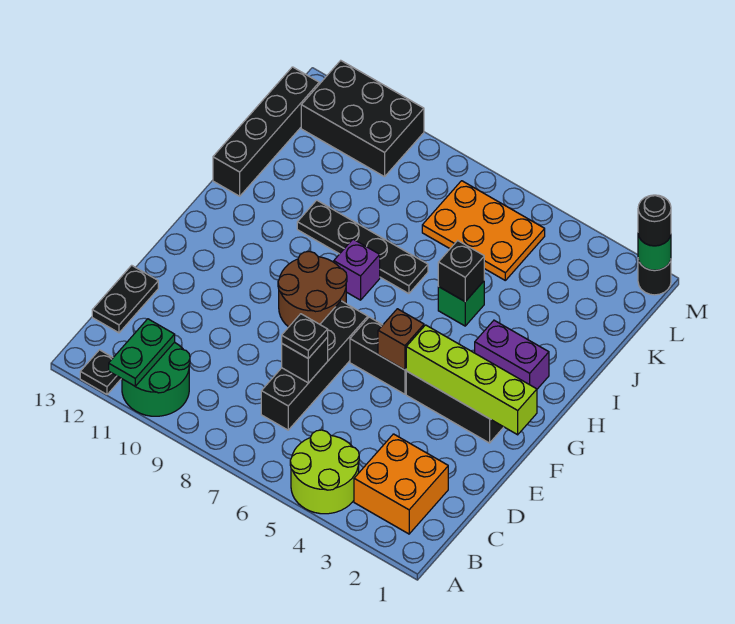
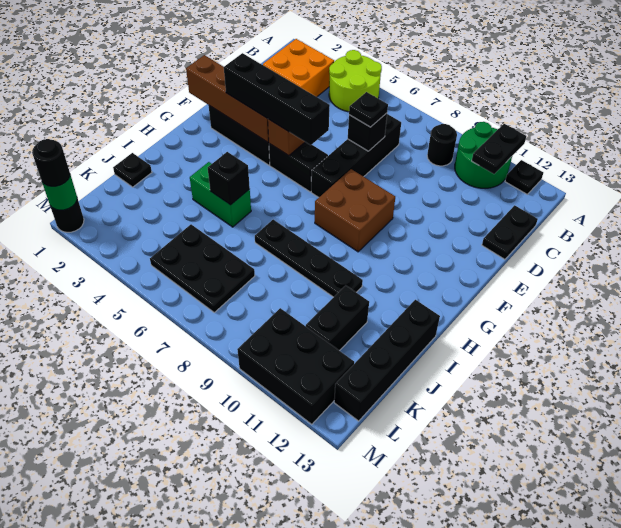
green plate A11:B11 level 2 -> black plate A11:B11 level 2
none -> black round brick B9 level 1
lime brick F1:F4 level 2 -> brown brick F1:F4 level 2
none -> black brick F3:F6 level 3
brown round brick F8:G9 level 1 -> brown brick F8:G9 level 1
purple brick H2:H3 level 1 -> none
purple brick H8 level 1 -> none
green brick I5 level 1 -> green brick I4:I5 level 1
none -> black plate J1 level 1
none -> black brick J11:K11 level 1
orange plate K5:L7 level 1 -> black plate K5:L7 level 1

